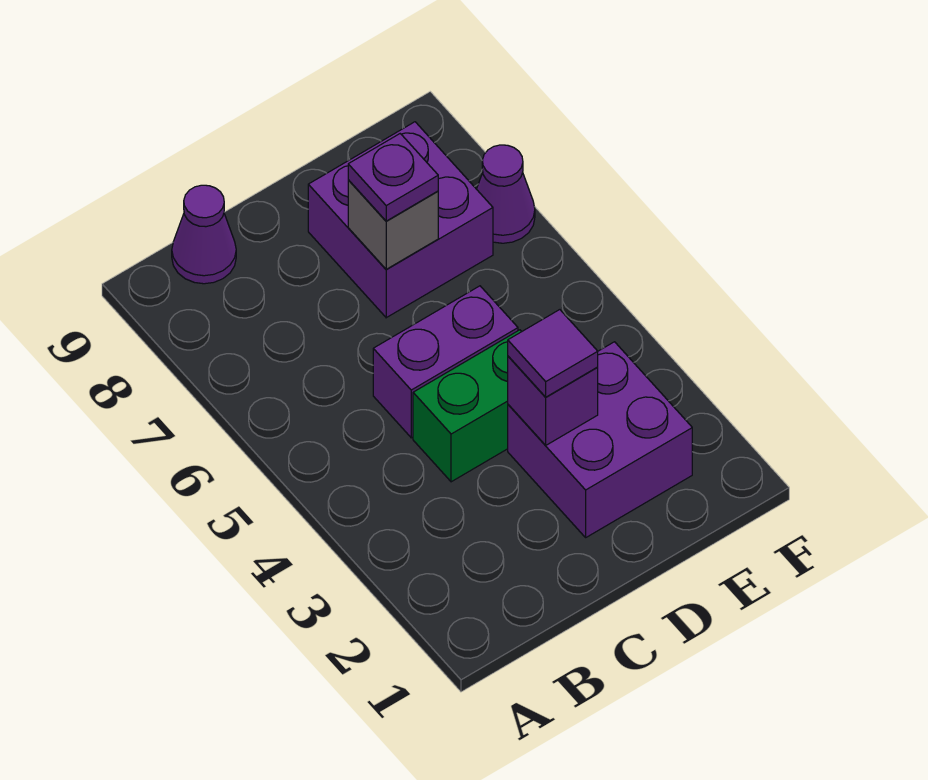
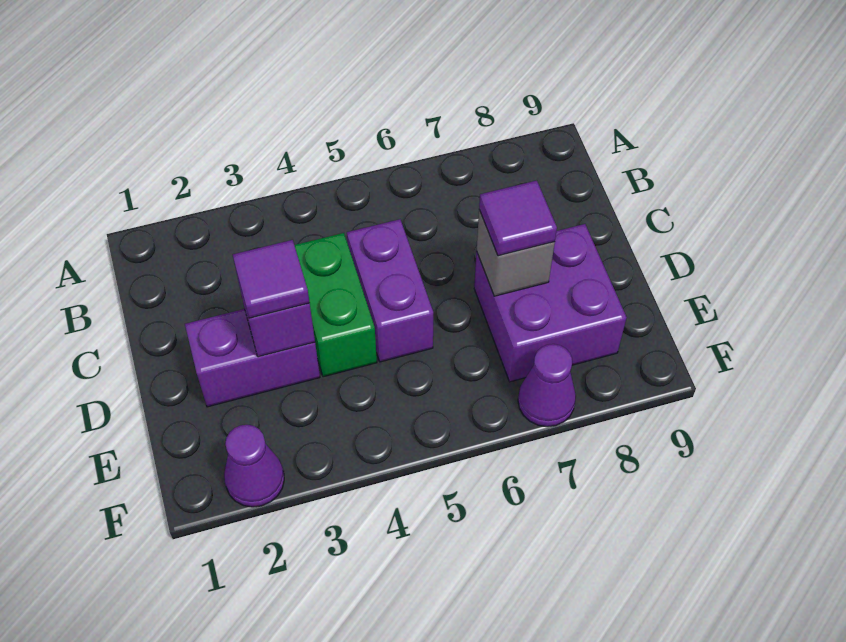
purple cone B9 level 1 -> purple cone F2 level 1
purple brick D2:E3 level 1 -> purple brick D2:D3 level 1
purple plate D7 level 3 -> purple tile D7 level 3

